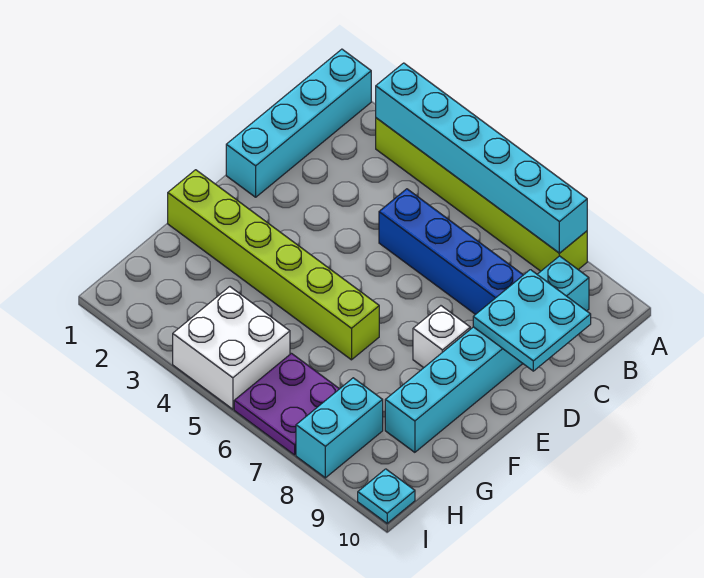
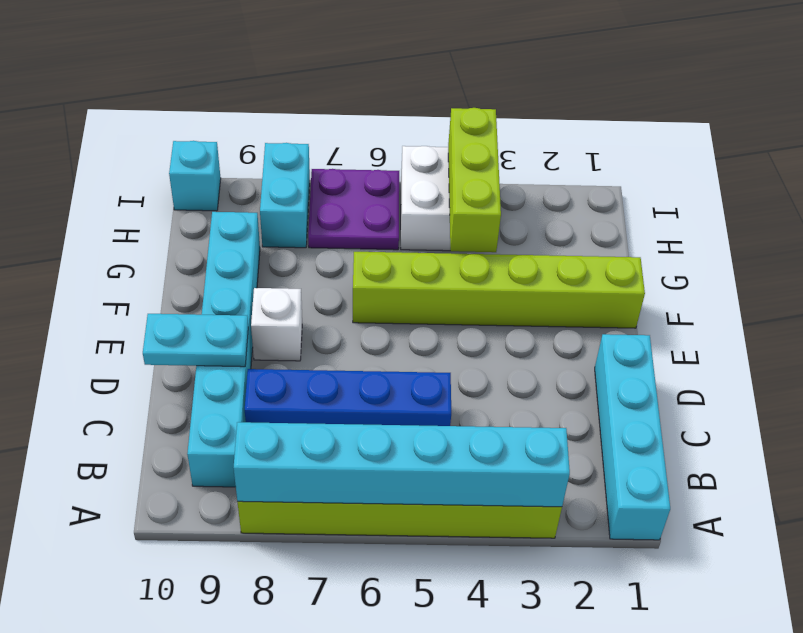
cyan plate C9:D10 level 2 -> cyan plate D9:D10 level 2
none -> lime brick G4:I4 level 2
cyan plate I10 level 1 -> cyan brick I10 level 1

